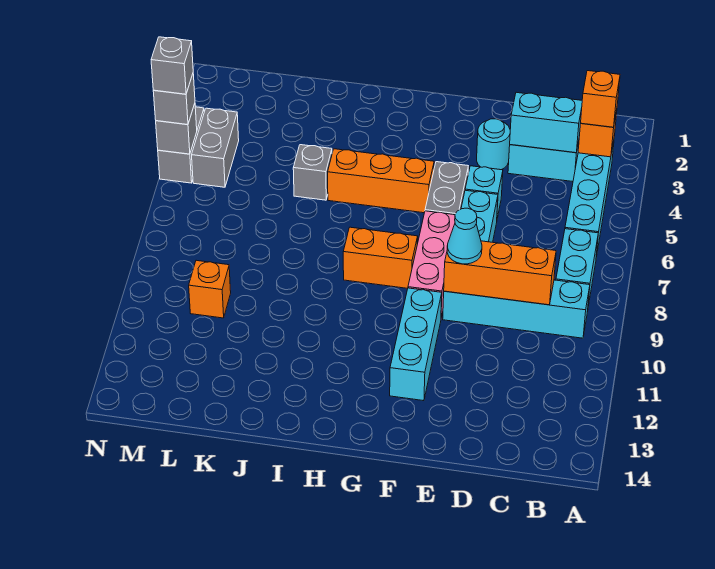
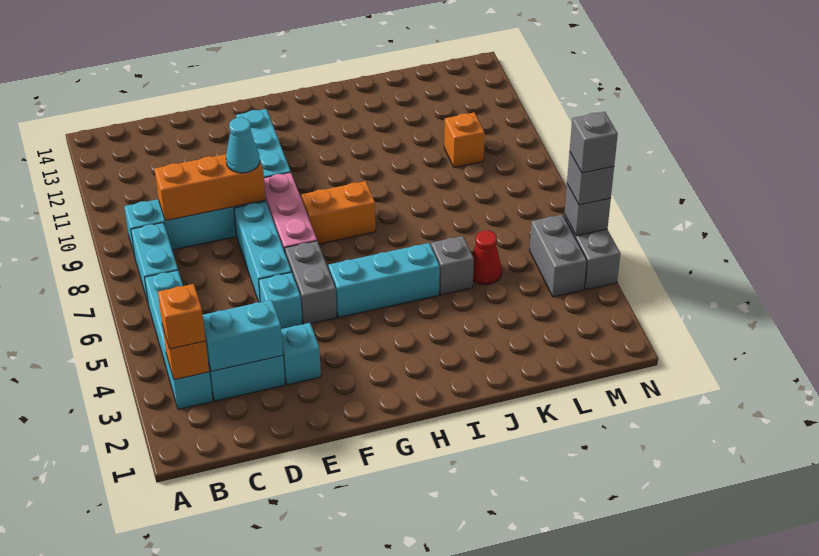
cyan round brick E3 level 1 -> cyan brick E3 level 1
orange brick G5:I5 level 1 -> cyan brick G5:I5 level 1
none -> red cone K5 level 1

